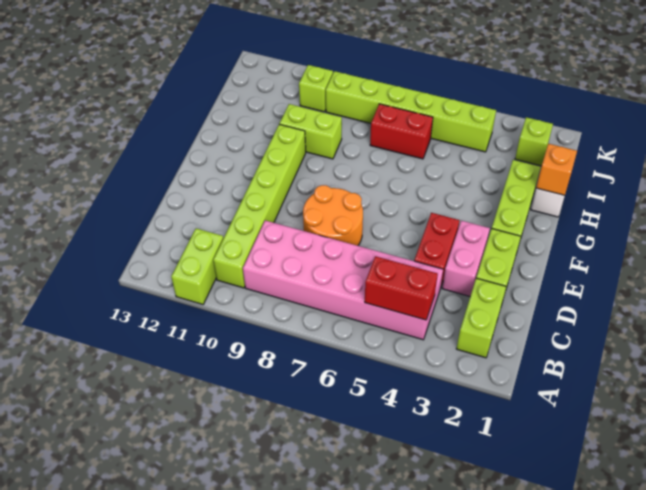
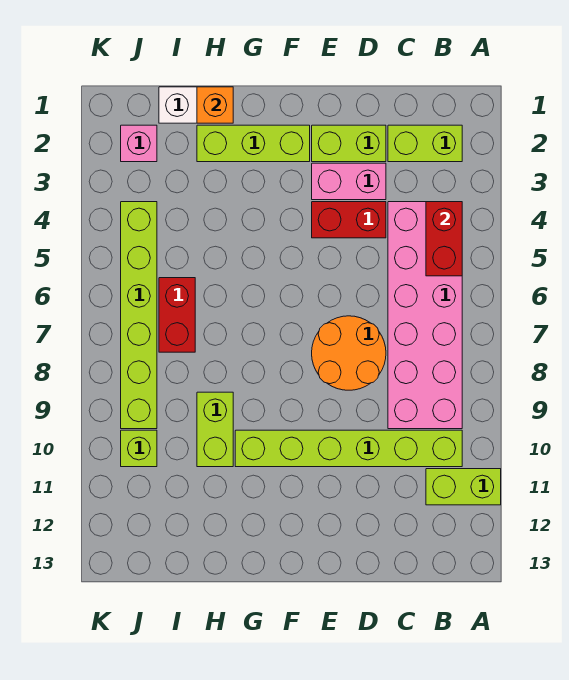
lime brick J2 level 1 -> pink brick J2 level 1

